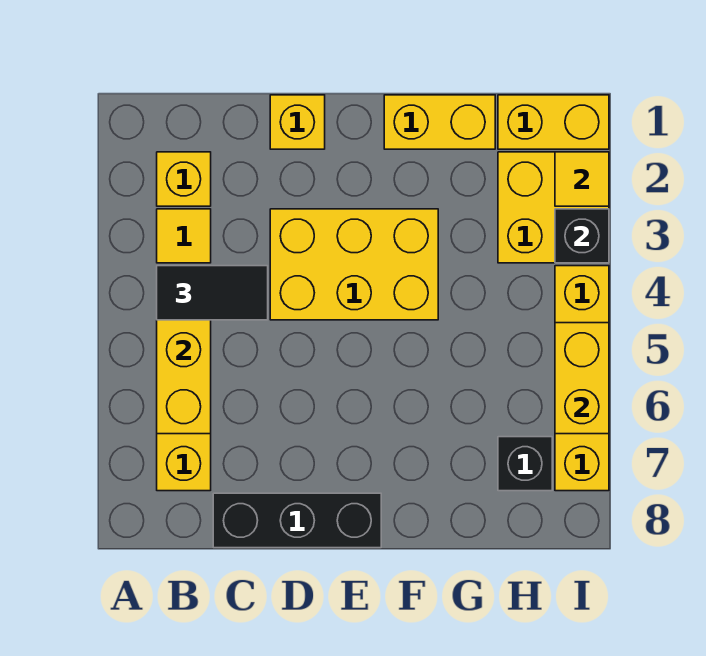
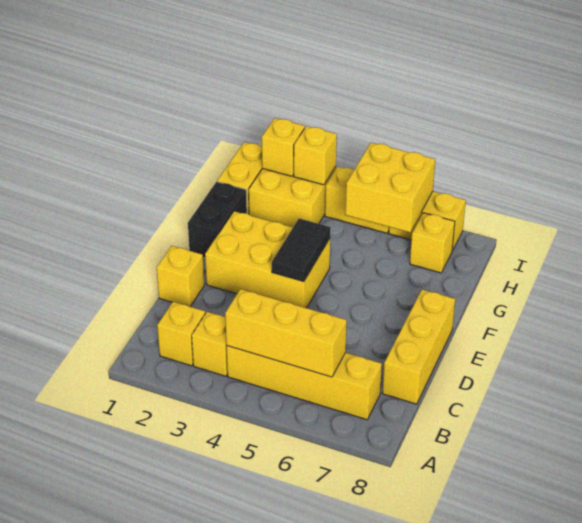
yellow tile B3 level 1 -> yellow brick B3 level 1
black tile B4:C4 level 3 -> black tile E4:F4 level 2
black brick C8:E8 level 1 -> yellow brick C8:E8 level 1
yellow brick D3:F4 level 1 -> yellow brick E2:F4 level 1
yellow brick F1:G1 level 1 -> black brick F1:G1 level 1
black brick H7 level 1 -> yellow brick H7 level 1
yellow tile I2 level 2 -> yellow brick I2 level 2
black brick I3 level 2 -> yellow brick I3 level 2
yellow brick I5:I6 level 2 -> yellow brick H5:I6 level 2

